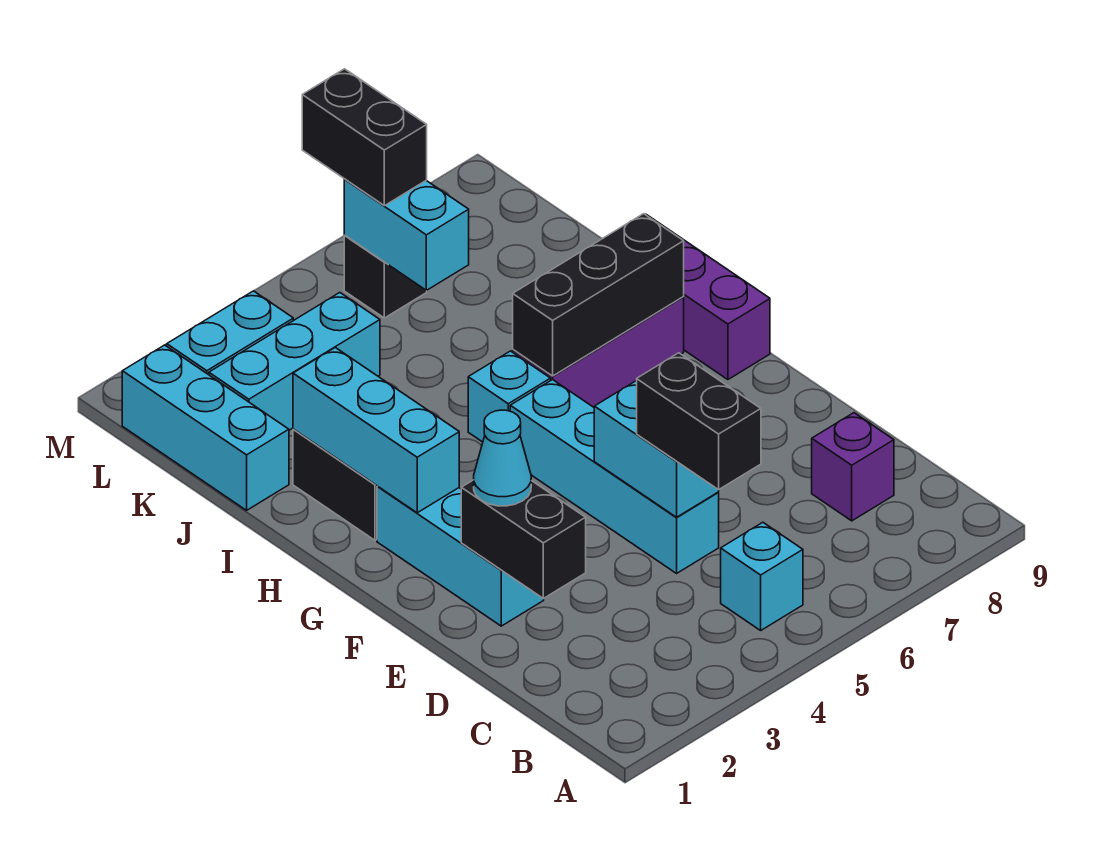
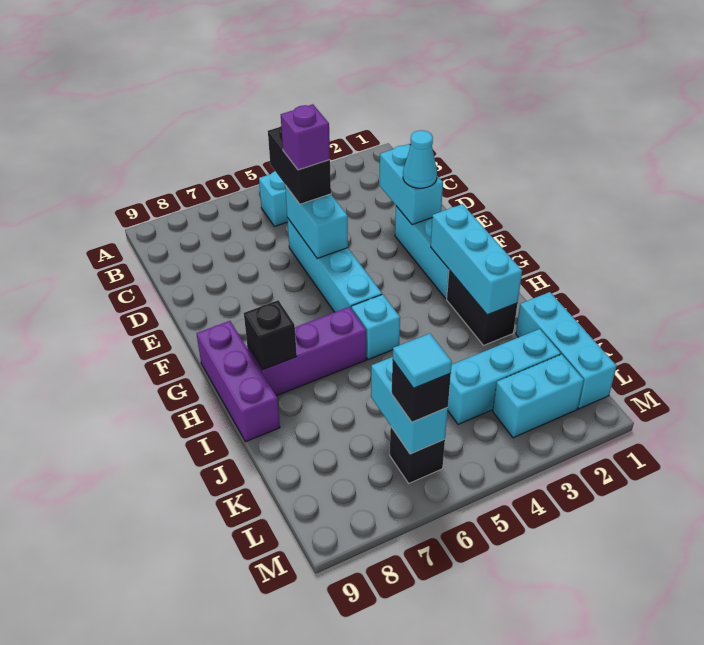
purple brick C8 level 1 -> purple brick D5 level 4
black brick D2:E2 level 2 -> cyan brick D2:E2 level 2
black brick H6:H8 level 2 -> black brick H8 level 2
black brick L6:M6 level 3 -> black brick L6 level 3
none -> cyan tile L6 level 4

